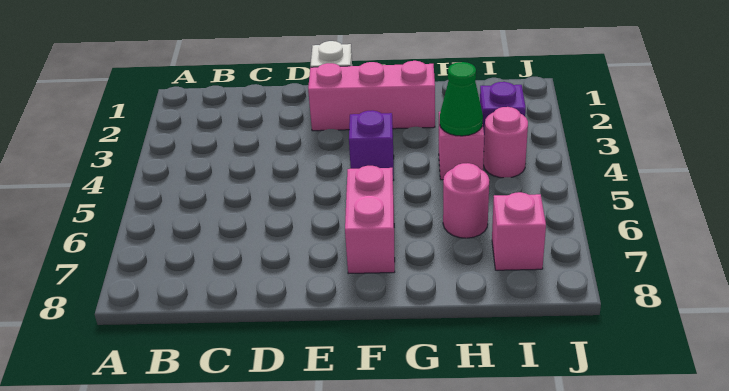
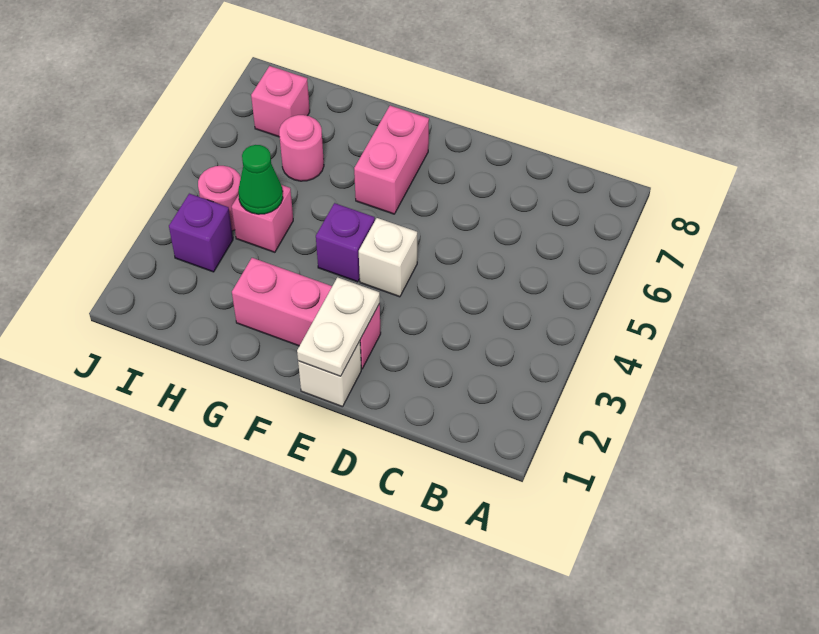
none -> white plate E1:E2 level 2
none -> white brick E4 level 1

